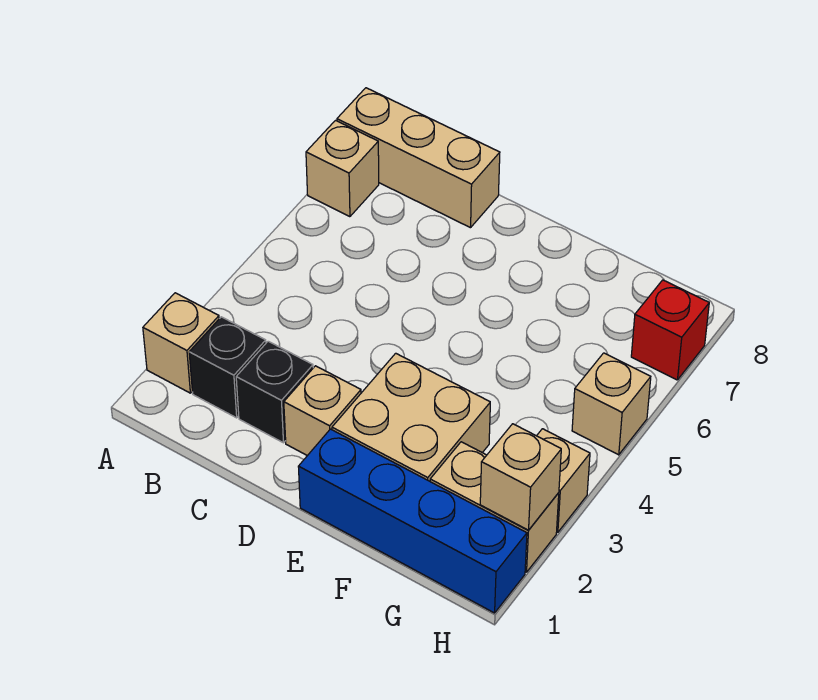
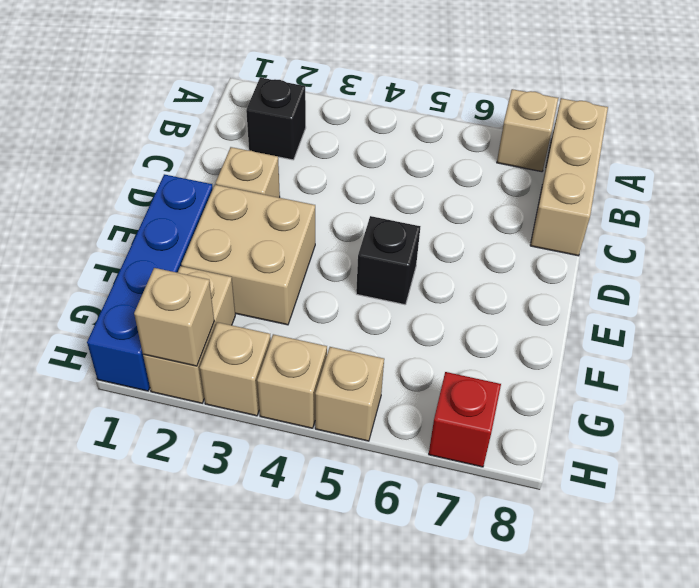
tan brick A2 level 1 -> tan brick H4 level 1
black brick C2 level 1 -> black brick E5 level 1

